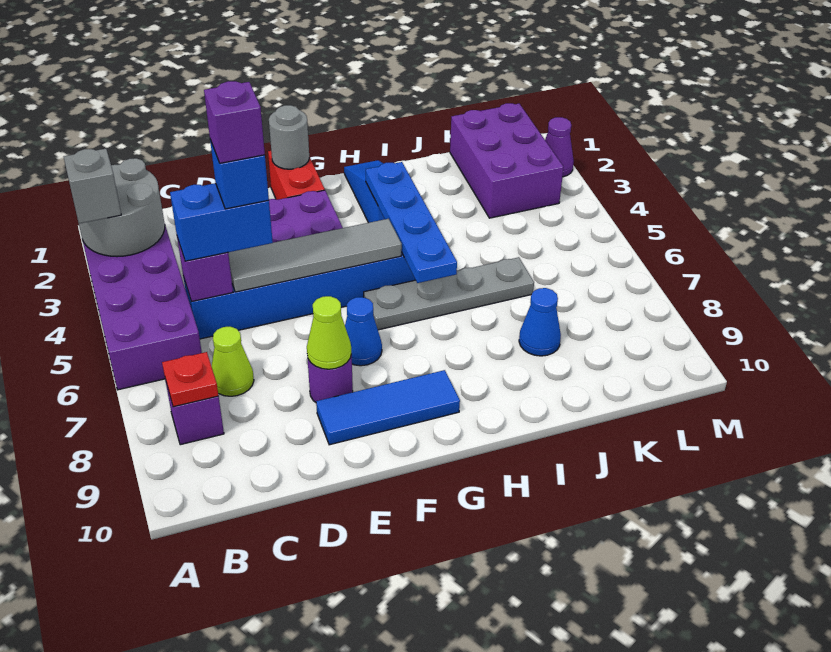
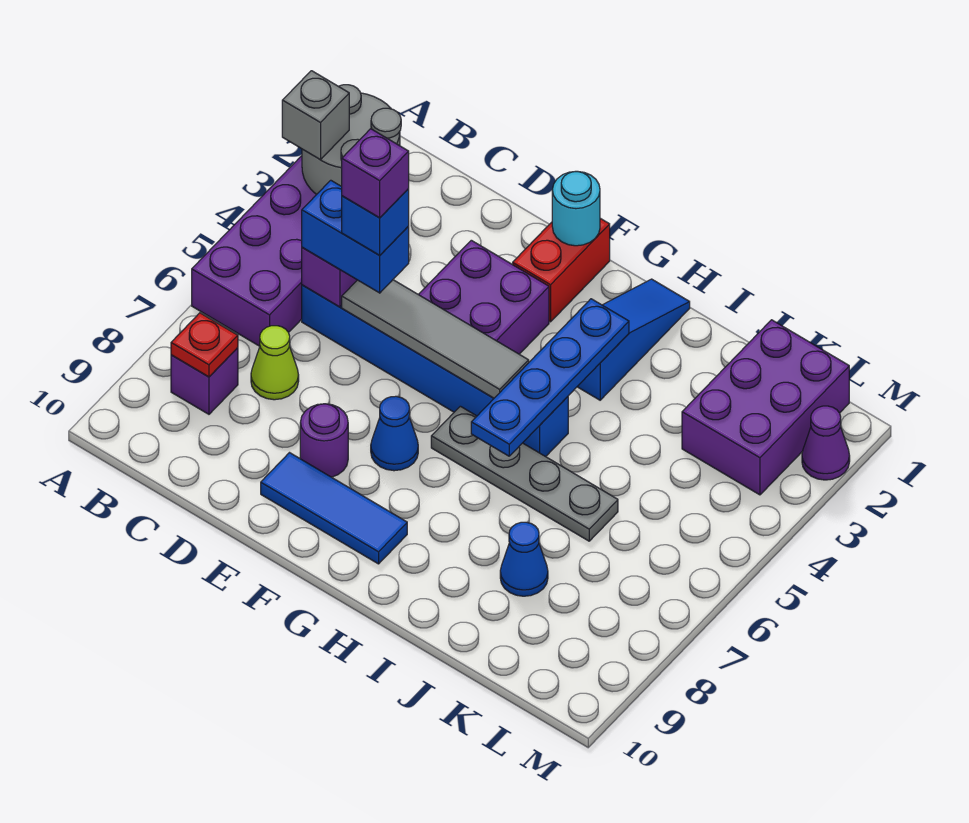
lime cone E8 level 2 -> none
grey round brick F1 level 2 -> cyan round brick F1 level 2

